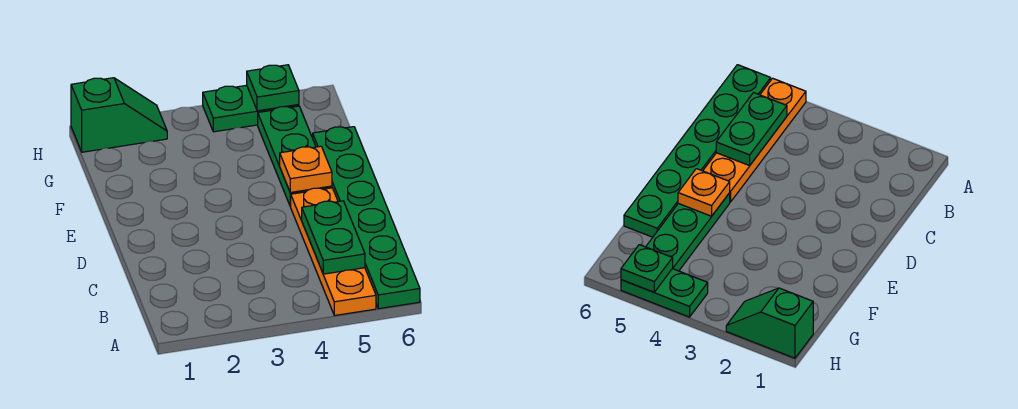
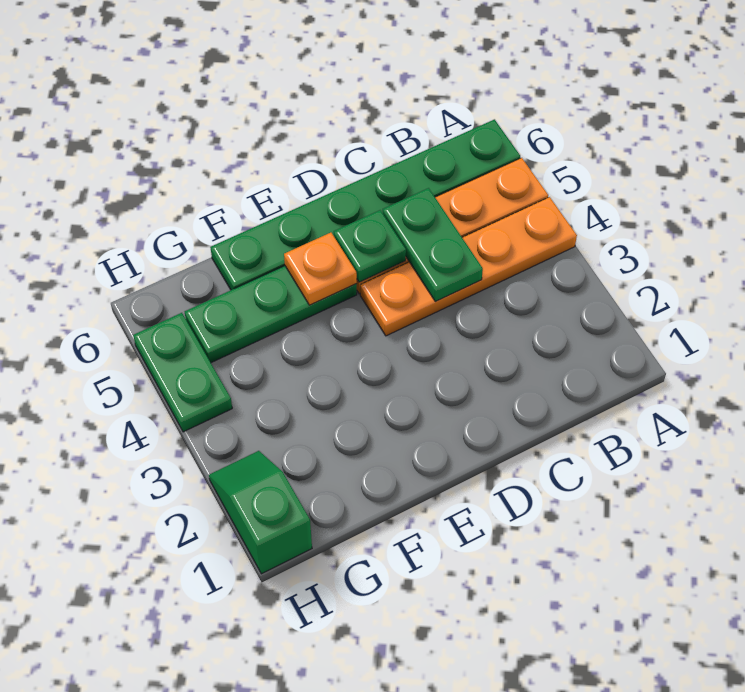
none -> orange plate A4:D4 level 1
green plate B5:C5 level 2 -> green plate C4:C5 level 2
green plate H5 level 2 -> green plate D5 level 2

